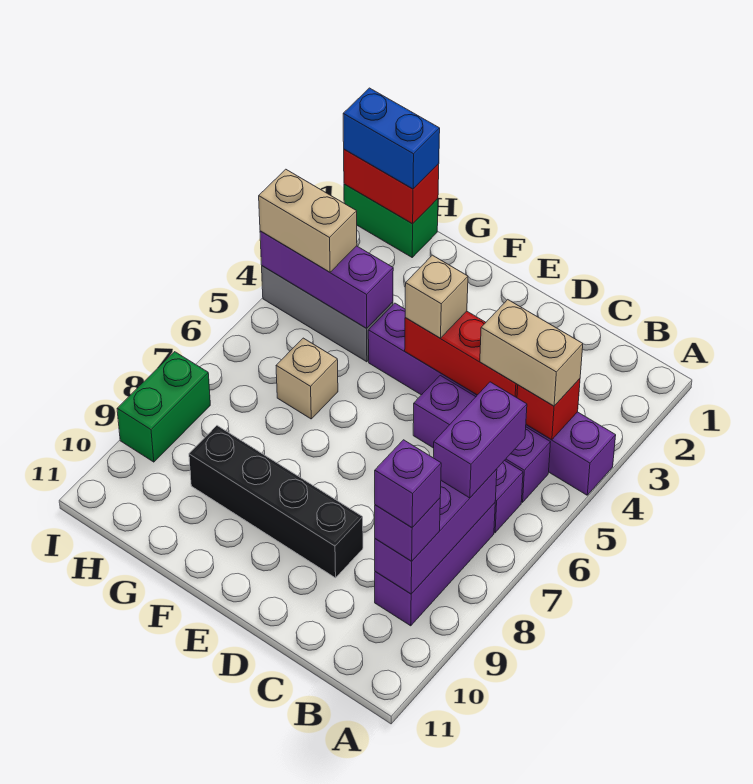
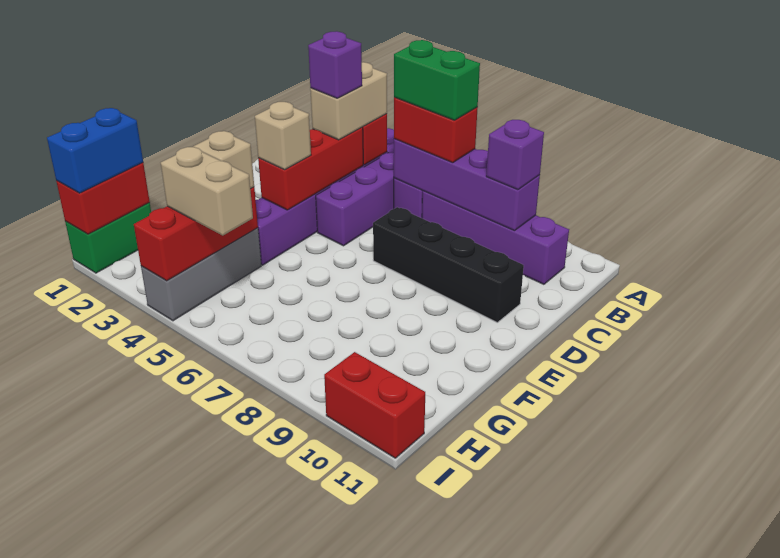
purple brick B6:B7 level 3 -> red brick B6:B7 level 3
purple brick B7:B9 level 1 -> purple brick B7:B10 level 1
purple brick B7:B9 level 2 -> purple brick B6:B9 level 2
purple brick B9 level 4 -> purple brick C4 level 4
black brick D9:G9 level 1 -> black brick D7:D10 level 1
purple brick G4:I4 level 2 -> red brick G4:I4 level 2
tan brick G6 level 1 -> tan brick G4 level 3
tan brick H4:I4 level 3 -> tan brick H4:H5 level 3
green brick I8:I9 level 1 -> green brick B6:B7 level 4
none -> red brick I10:I11 level 1

